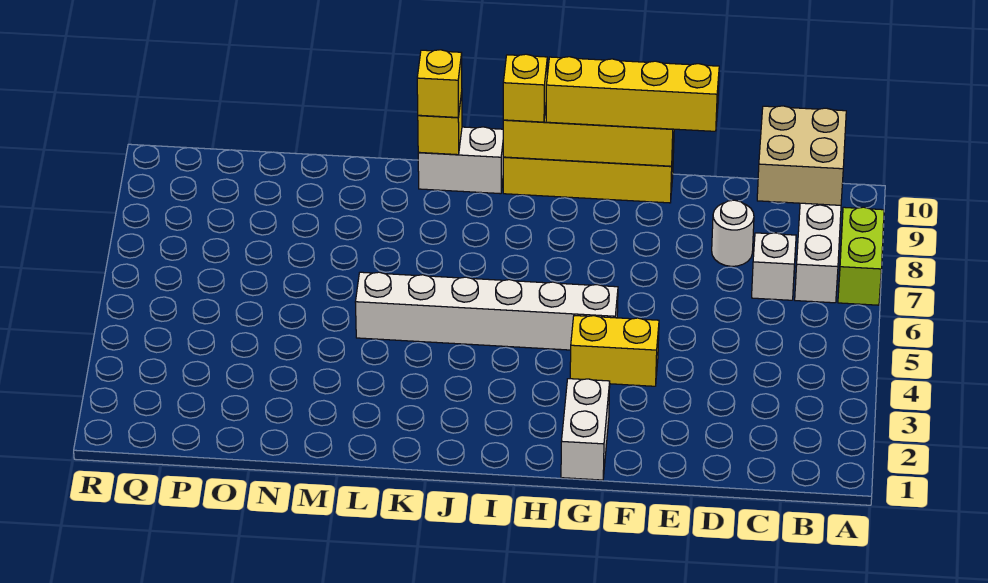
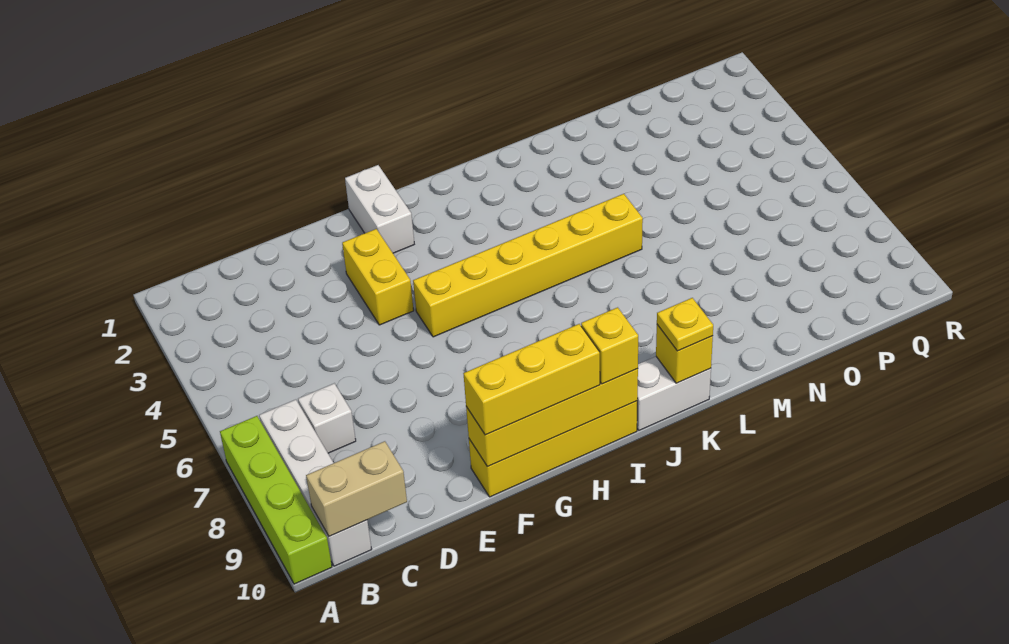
lime brick A7:A8 level 1 -> lime brick A7:A10 level 1
tan brick B9:C10 level 2 -> tan brick B10:C10 level 2
white round brick D8 level 1 -> none
yellow brick E10:H10 level 3 -> yellow brick F10:H10 level 3
yellow brick F4:G4 level 1 -> yellow brick F3:F4 level 1
white brick G5:L5 level 1 -> yellow brick G5:L5 level 1
yellow brick K10 level 3 -> yellow plate K10 level 3

